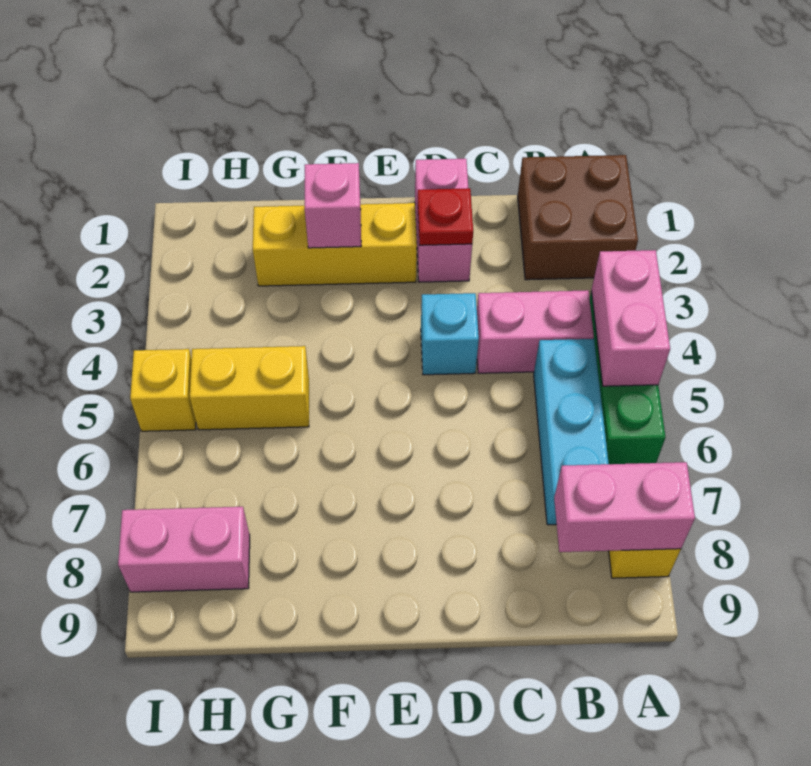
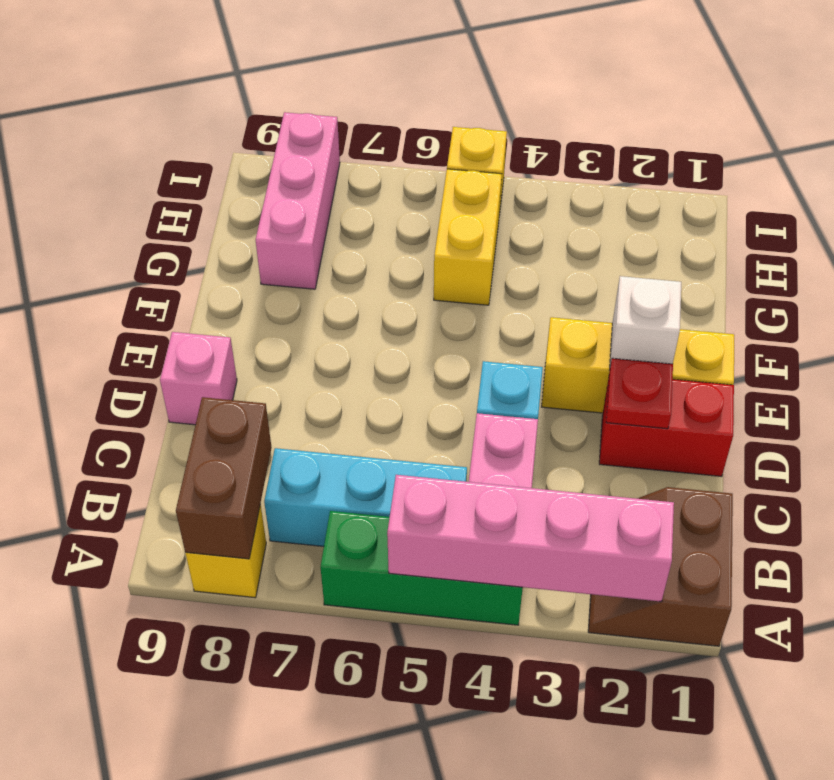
brown brick A1:B2 level 1 -> brown slope A1:B2 level 1 top 1
pink brick A4:A5 level 2 -> pink brick A2:A5 level 2
pink brick A8:B8 level 2 -> brown brick A8:B8 level 2
pink brick D1:D2 level 1 -> red brick D1:D2 level 1
yellow brick E2:G2 level 1 -> yellow brick E1:E3 level 1
none -> white brick E2 level 2
pink brick F2 level 2 -> pink brick D9 level 1
pink brick H8:I8 level 1 -> pink brick G8:I8 level 1

